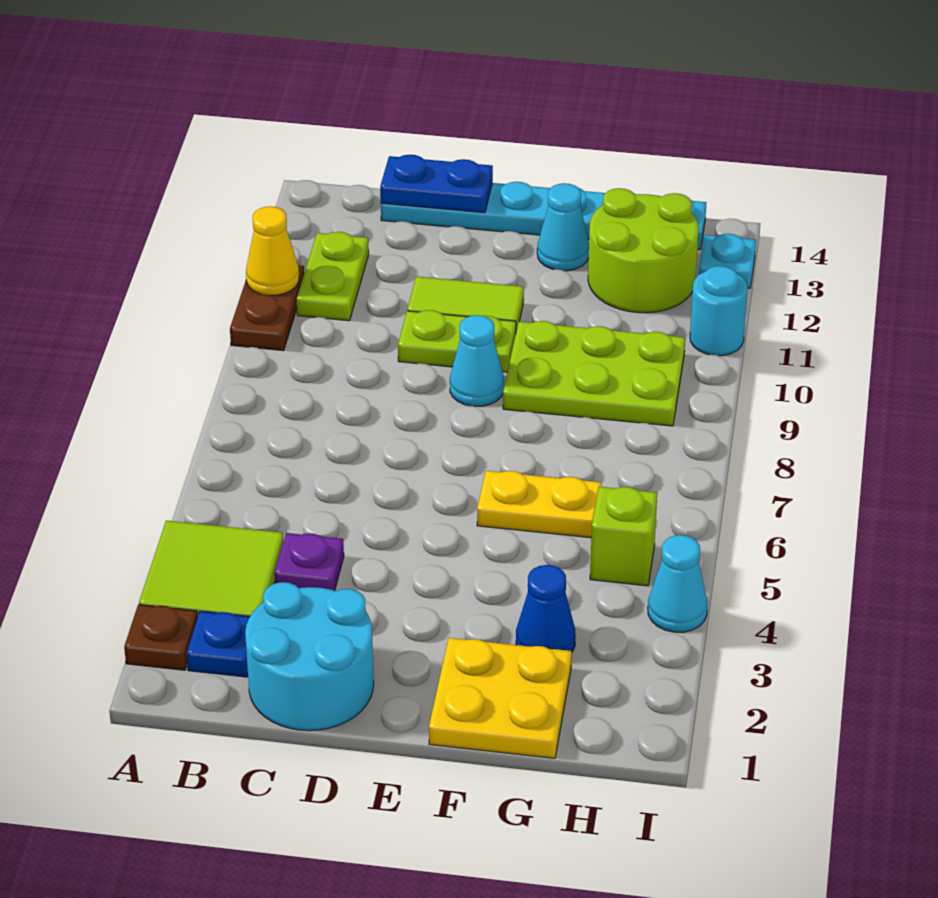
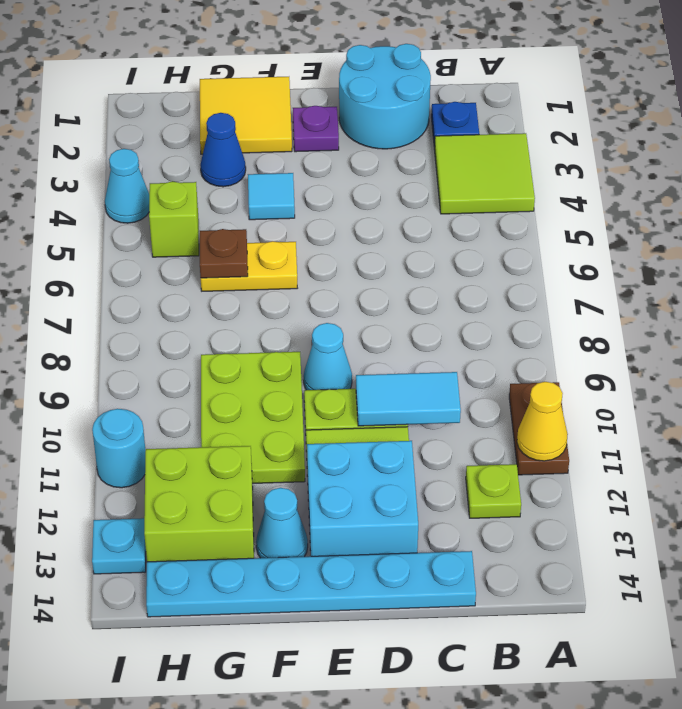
brown plate A2 level 1 -> brown plate G6 level 2
lime plate B11:B12 level 1 -> lime plate B12 level 1
purple plate C4 level 1 -> purple plate E2 level 1
none -> cyan tile C10:D10 level 2
blue plate C14:D14 level 2 -> none
none -> cyan brick D12:E13 level 1
yellow plate F1:G2 level 1 -> yellow tile F1:G2 level 1
none -> cyan tile F4 level 1
lime plate F9:H10 level 1 -> lime plate F9:G11 level 1
lime round brick G12:H13 level 1 -> lime brick G12:H13 level 1

